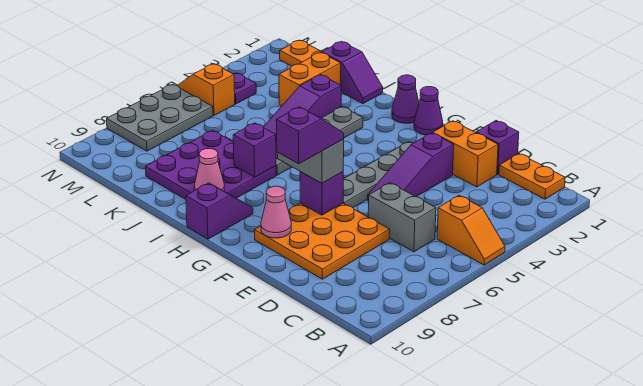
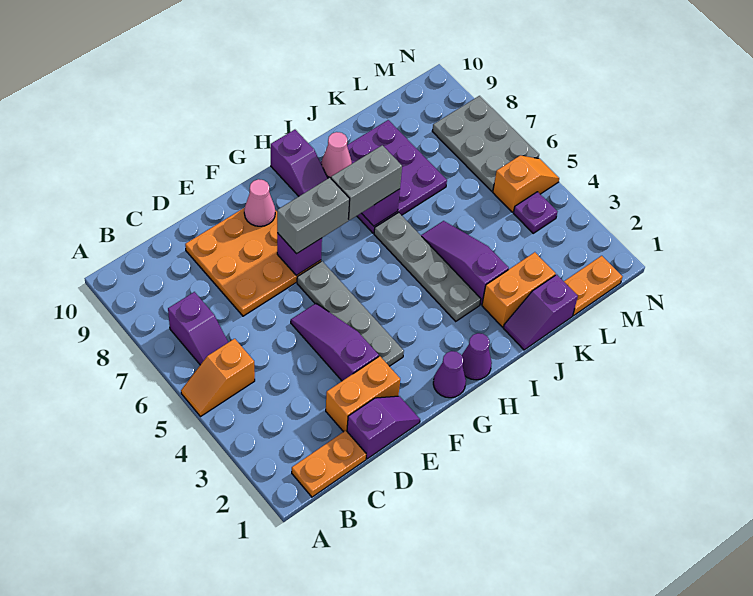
grey brick C6:D6 level 1 -> grey brick H7:I7 level 3
purple slope F7:F8 level 4 top 8 -> purple slope B6:B7 level 1 top 7
orange brick K2:K3 level 1 -> orange brick J2:K2 level 1

